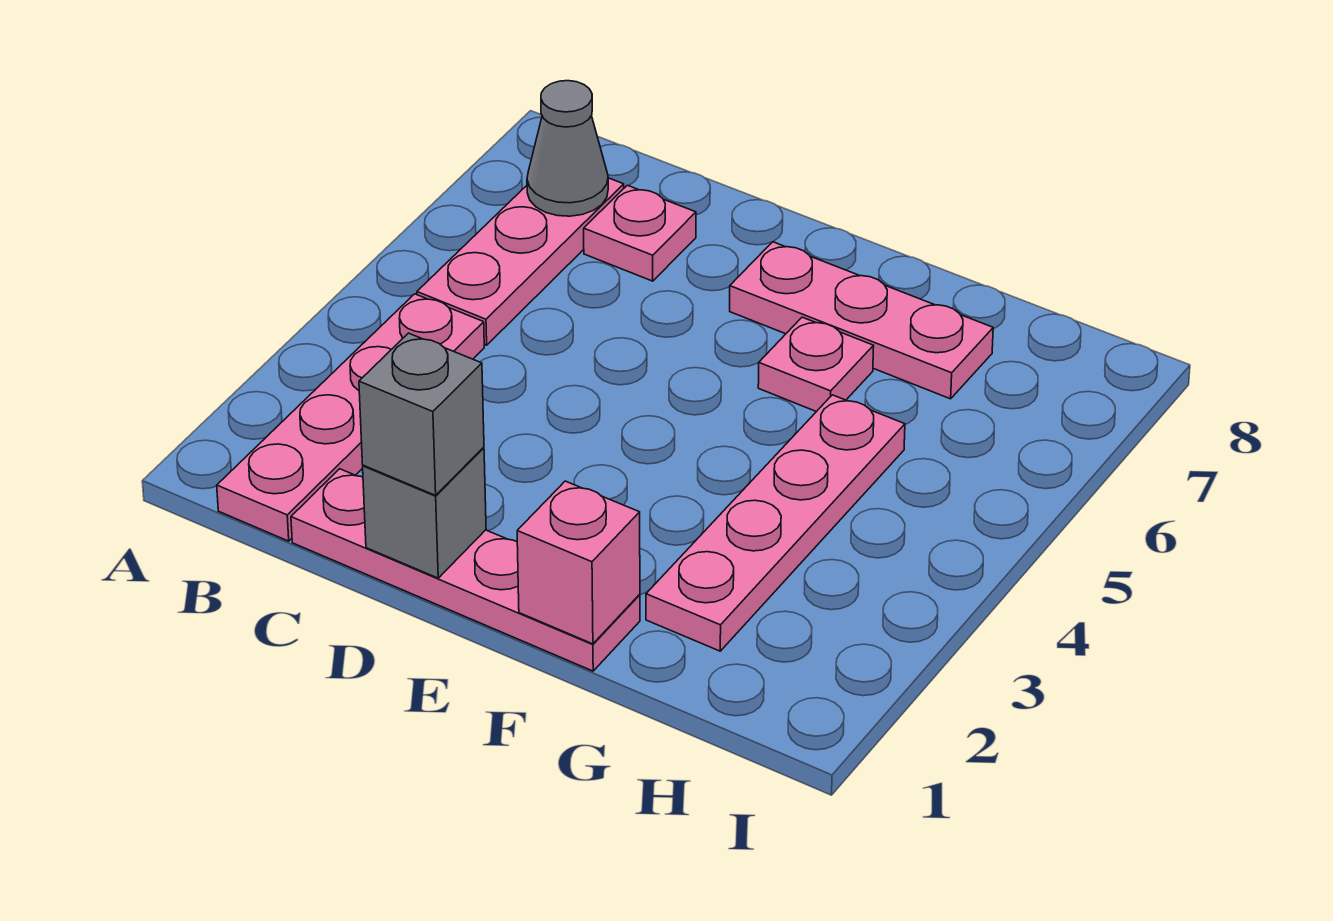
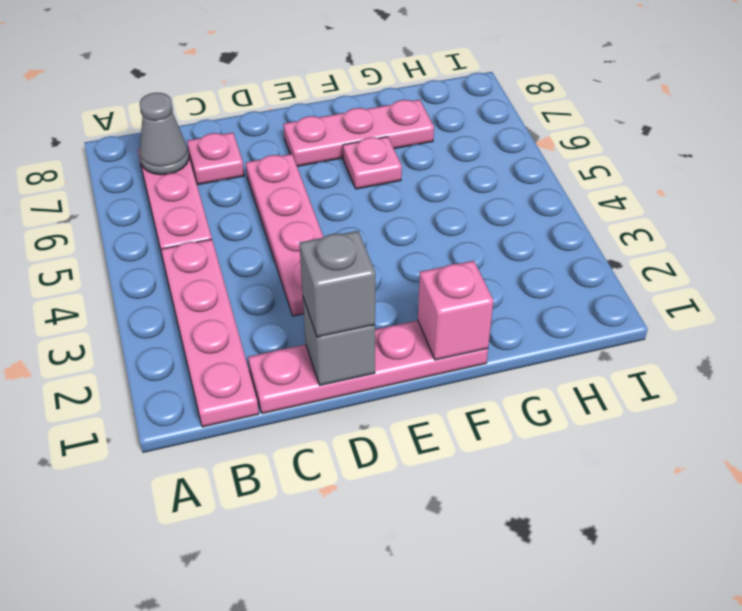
pink plate G2:G5 level 1 -> pink plate D3:D6 level 1

